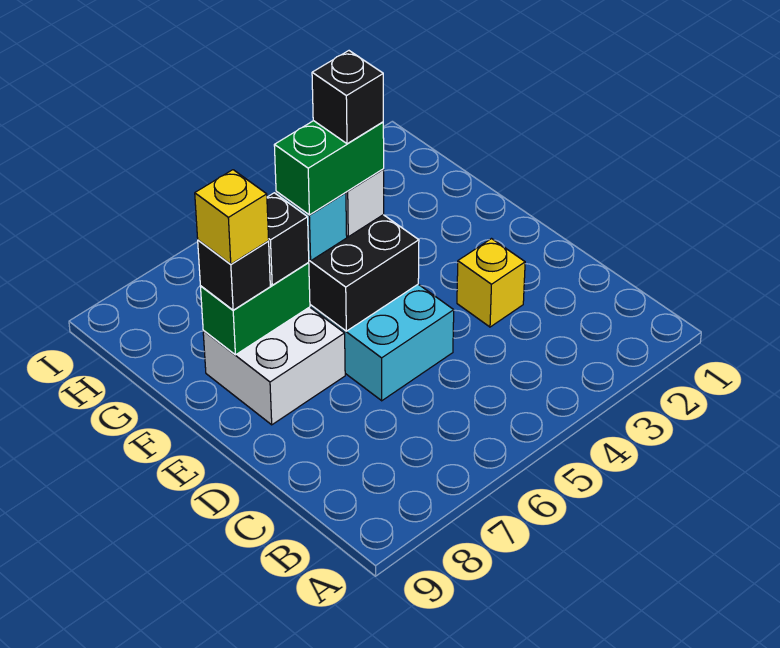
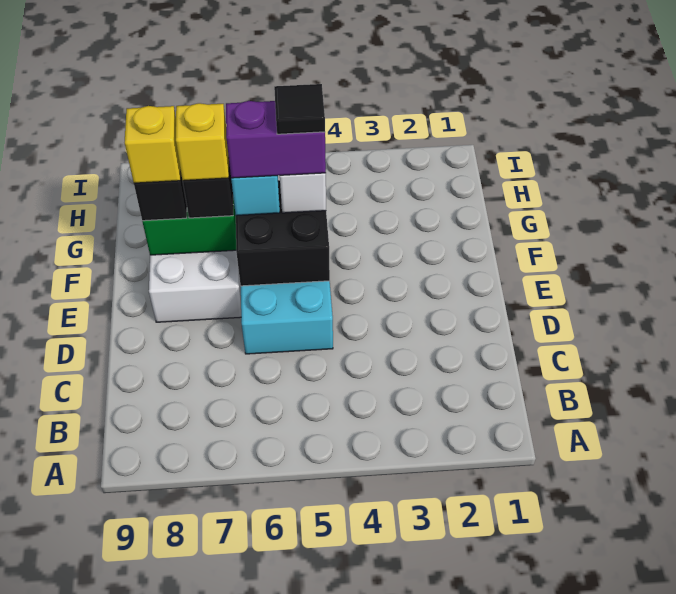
yellow brick D3 level 1 -> yellow brick F7 level 4
green brick F5:F6 level 4 -> purple brick F5:F6 level 4
black brick F5 level 5 -> black tile F5 level 5

